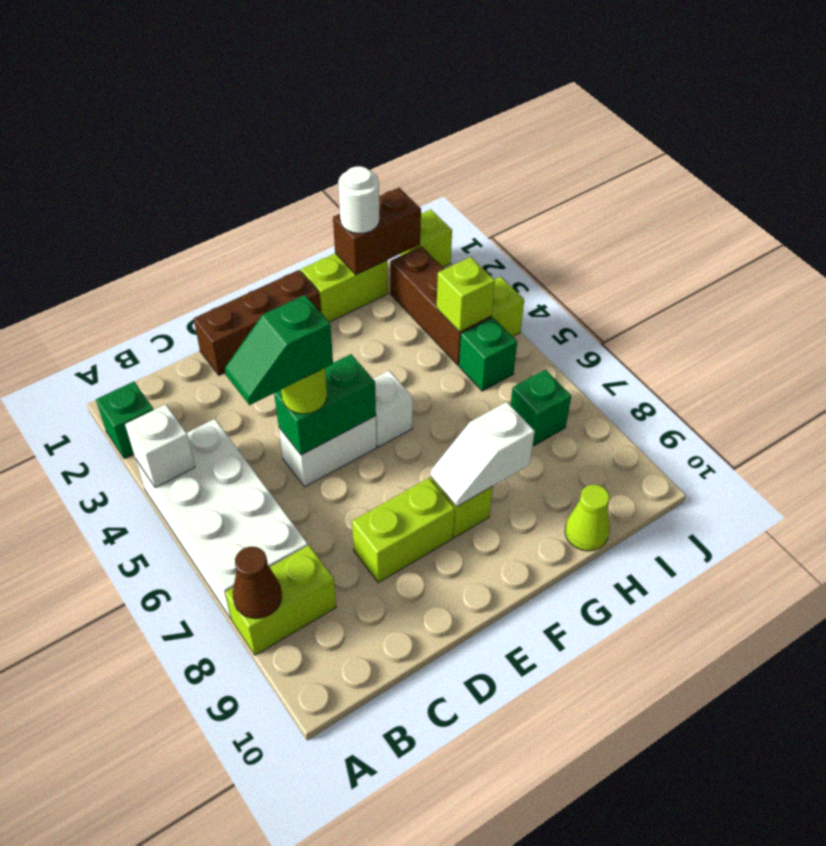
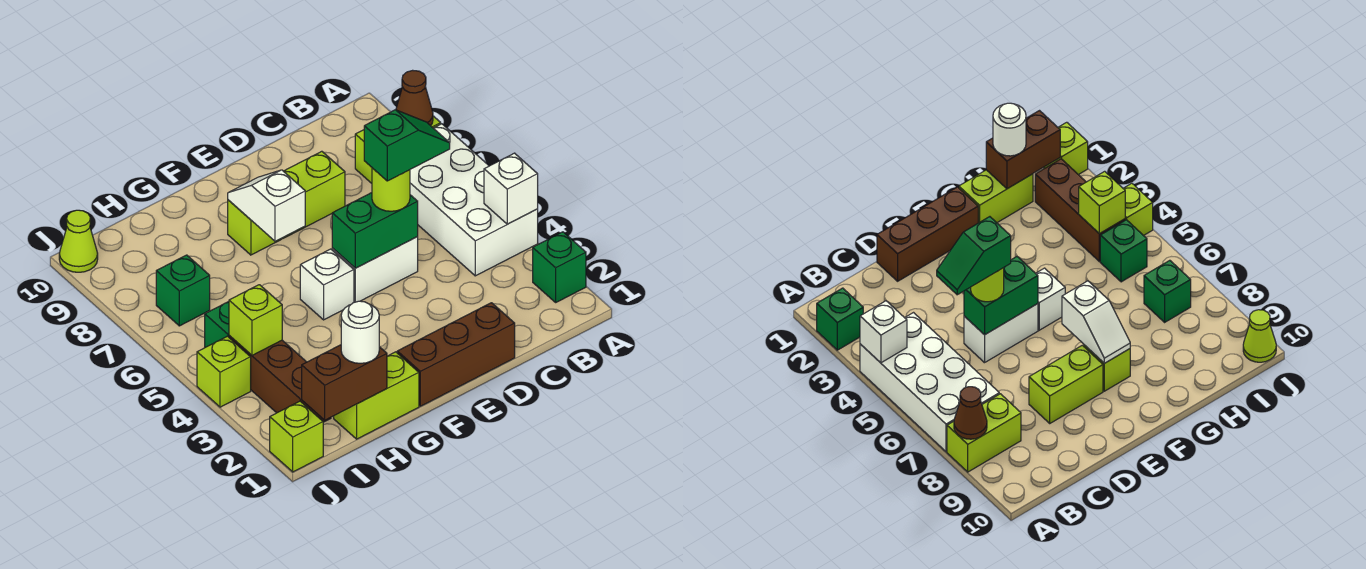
white slope F8:G8 level 2 top G -> white slope F7:F8 level 2 top 7
lime cone H10 level 1 -> lime cone J10 level 1

